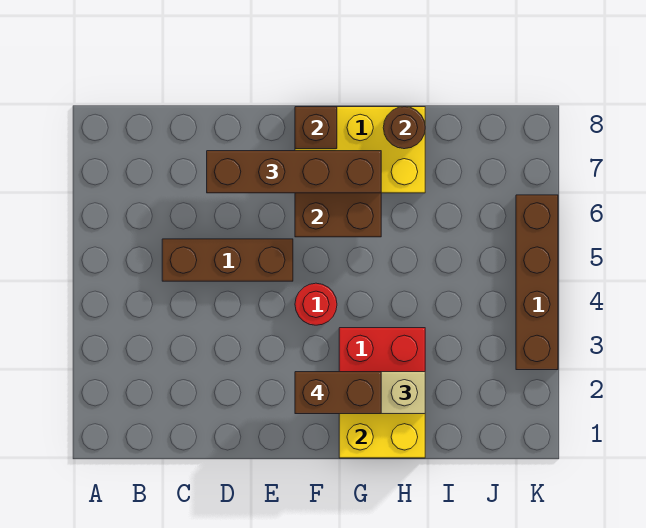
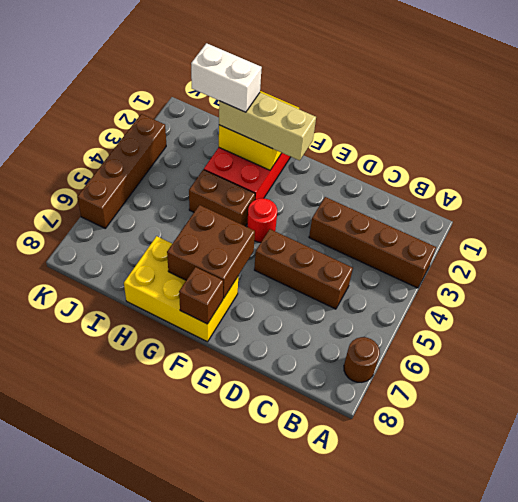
brown brick D7:G7 level 3 -> brown brick A3:D3 level 1
brown brick F2:G2 level 4 -> brown brick G4:H4 level 1
none -> white brick H2:I2 level 4
brown round brick H8 level 2 -> brown round brick A7 level 1

